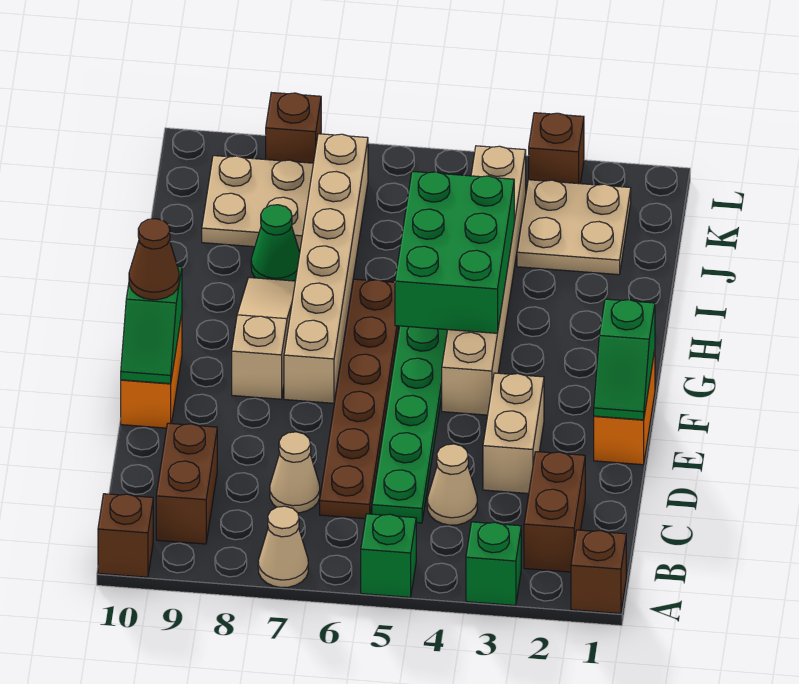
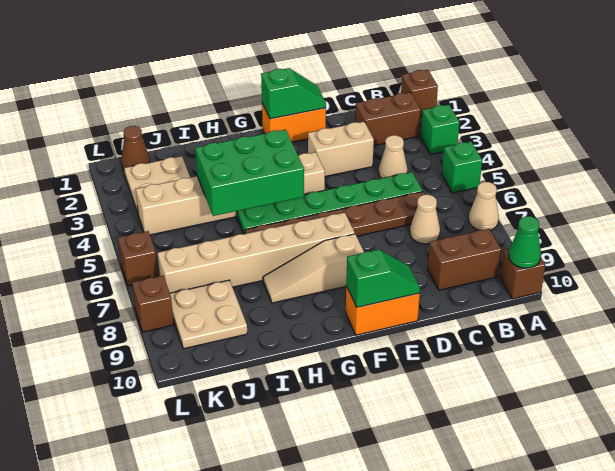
brown cone F10 level 3 -> brown cone K1 level 1
green cone I8 level 1 -> green cone A10 level 2
brown brick L3 level 1 -> brown brick L6 level 1

